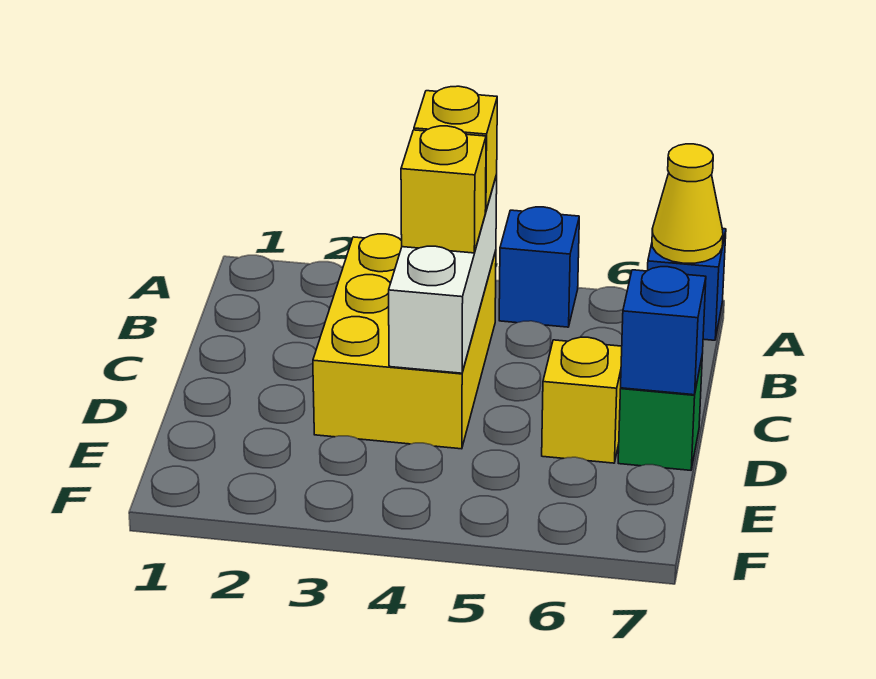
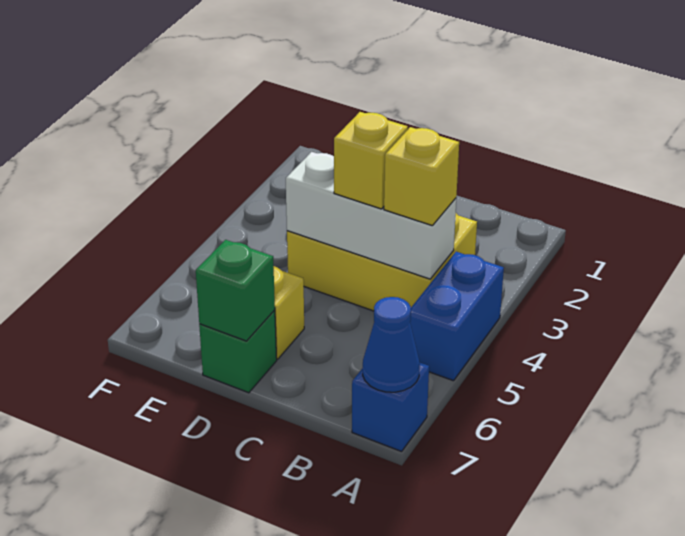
blue brick A5 level 1 -> blue brick A4:A5 level 1
yellow cone A7 level 2 -> blue cone A7 level 2
blue brick D7 level 2 -> green brick D7 level 2

